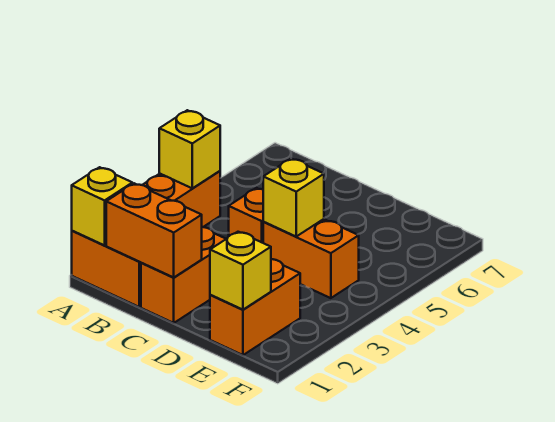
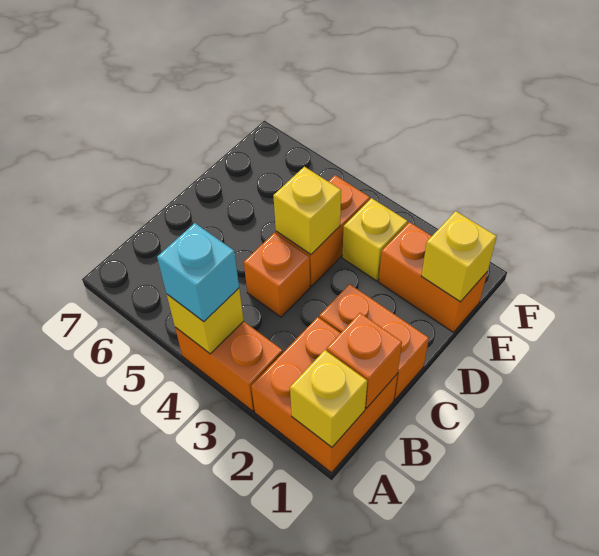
none -> cyan brick A4 level 3
orange brick B1:C1 level 2 -> orange brick B1 level 2
none -> yellow brick E3 level 1

